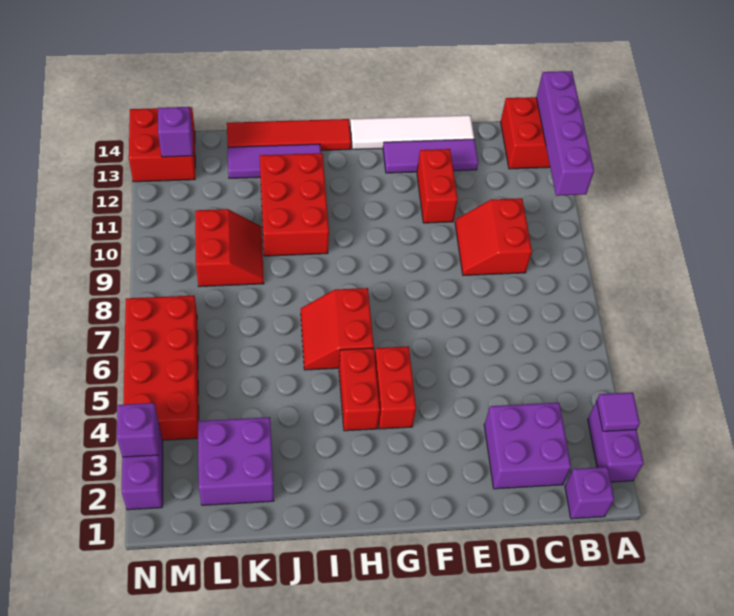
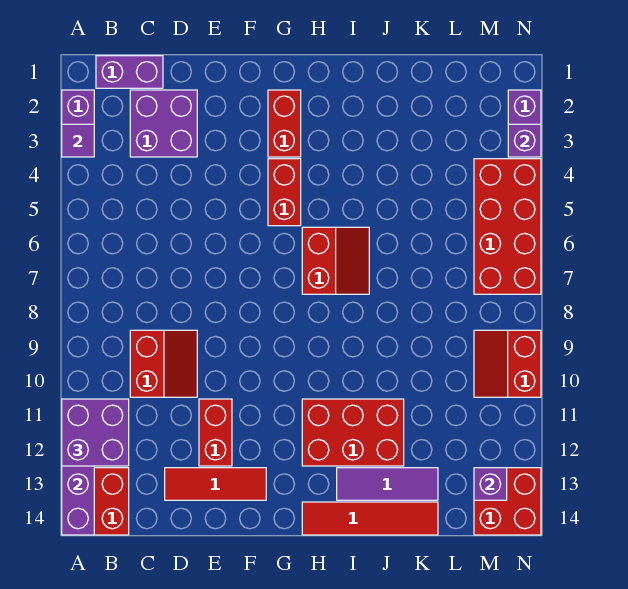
purple brick B1 level 1 -> purple brick B1:C1 level 1
purple tile D13:F13 level 1 -> red tile D13:F13 level 1
white tile D14:G14 level 1 -> none
red brick H4:H5 level 1 -> red brick G2:G3 level 1
red brick I10:J12 level 1 -> red brick H11:J12 level 1
purple brick K2:L3 level 1 -> purple brick A11:B12 level 3
red slope K9:L10 level 1 top L -> red slope M9:N10 level 1 top N

